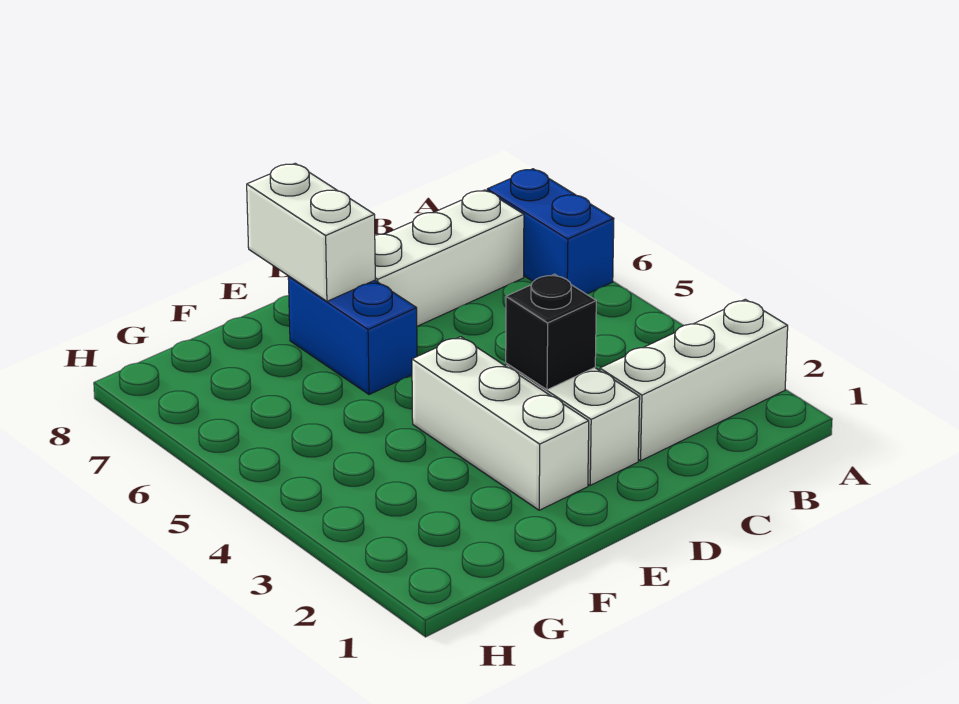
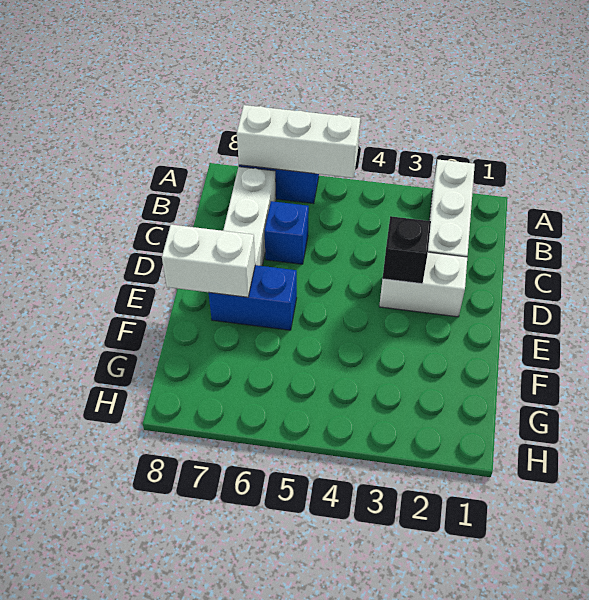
none -> blue brick C6 level 1
white brick E2:E4 level 1 -> white brick A5:A7 level 2

